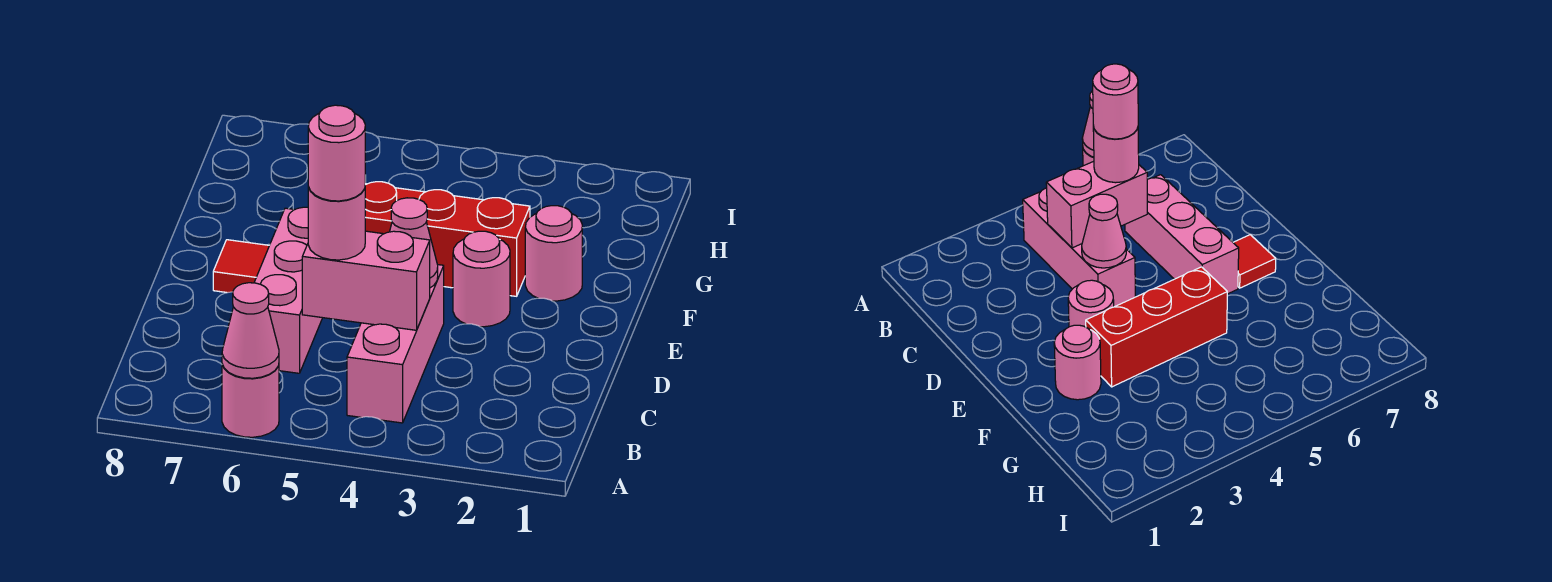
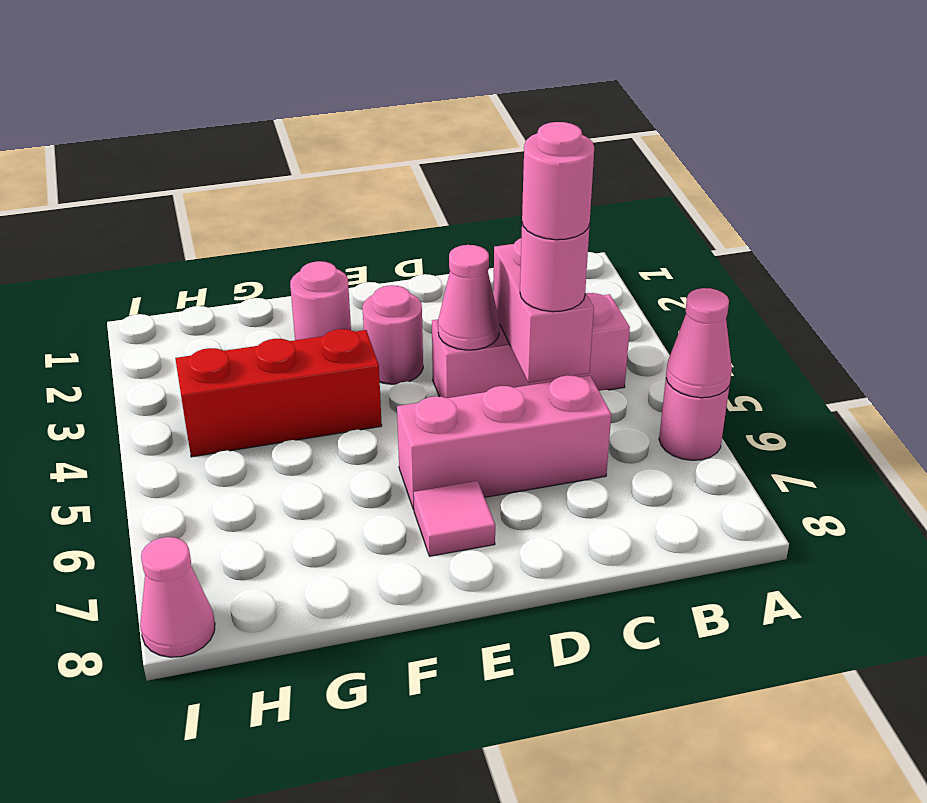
red tile E7 level 1 -> pink tile E7 level 1
red brick F3:F5 level 1 -> red brick F4:H4 level 1
none -> pink cone I8 level 1

